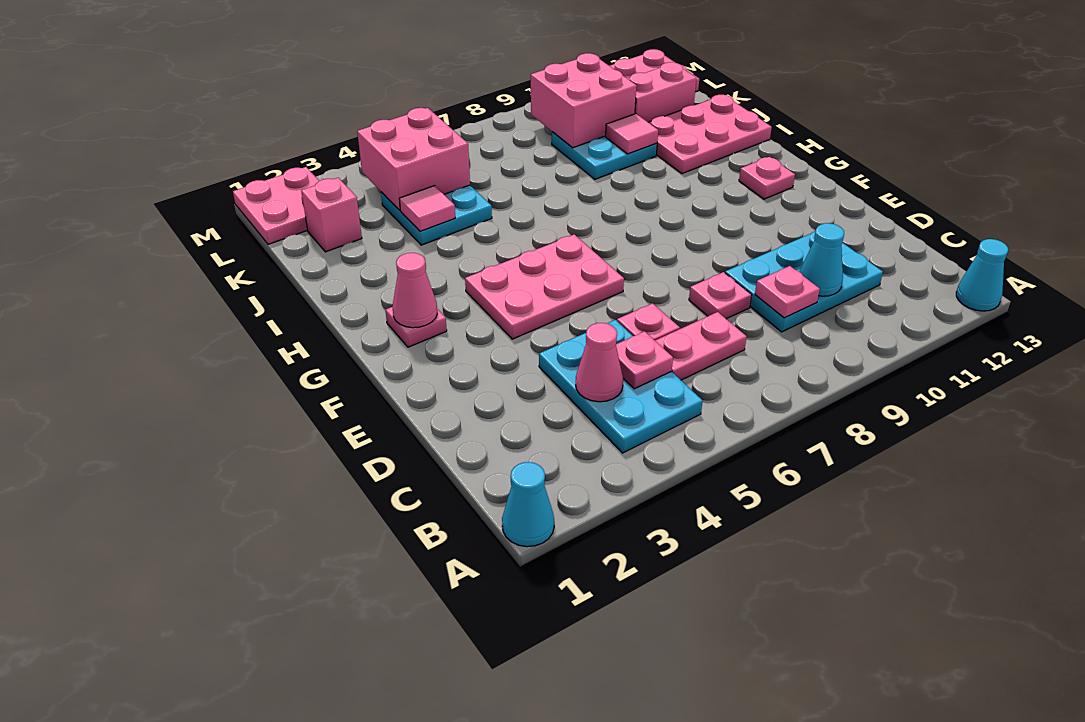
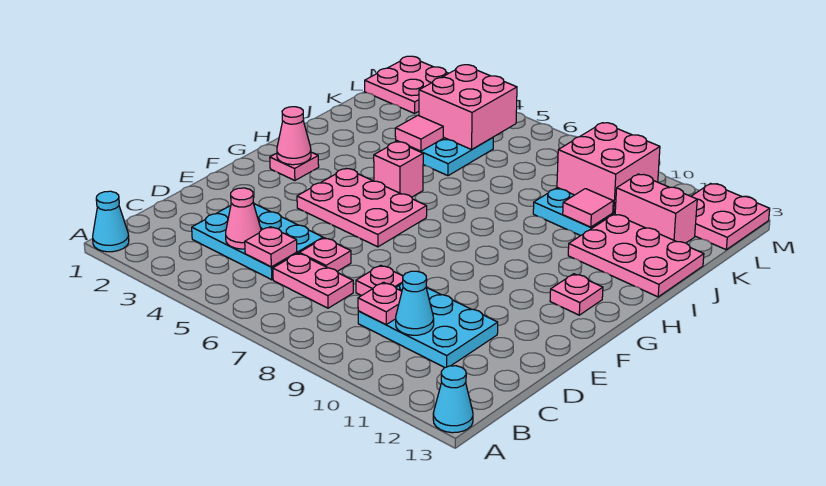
cyan plate B4:D5 level 1 -> cyan plate C3:D5 level 1
pink brick K2 level 1 -> pink brick H5 level 1

